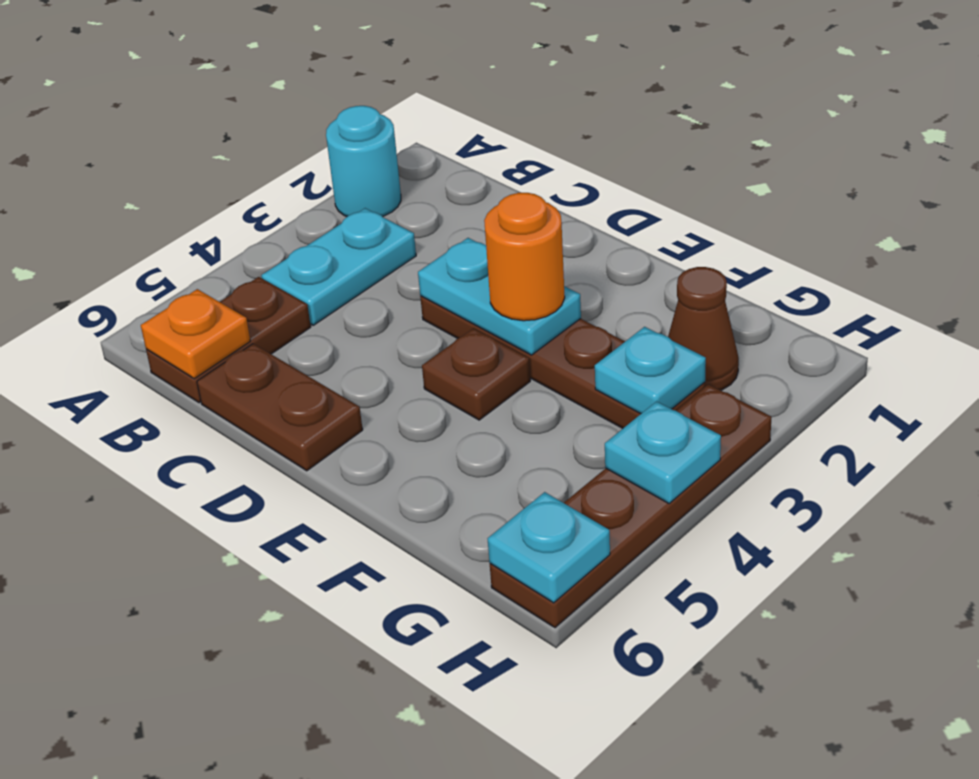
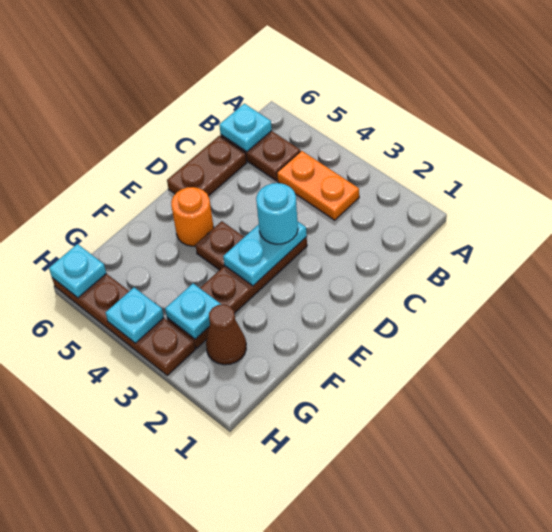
cyan round brick A2 level 1 -> cyan round brick D3 level 3
cyan plate B3:B4 level 1 -> orange plate B3:B4 level 1
orange plate B6 level 2 -> cyan plate B6 level 2
orange round brick E3 level 3 -> orange round brick E5 level 1

